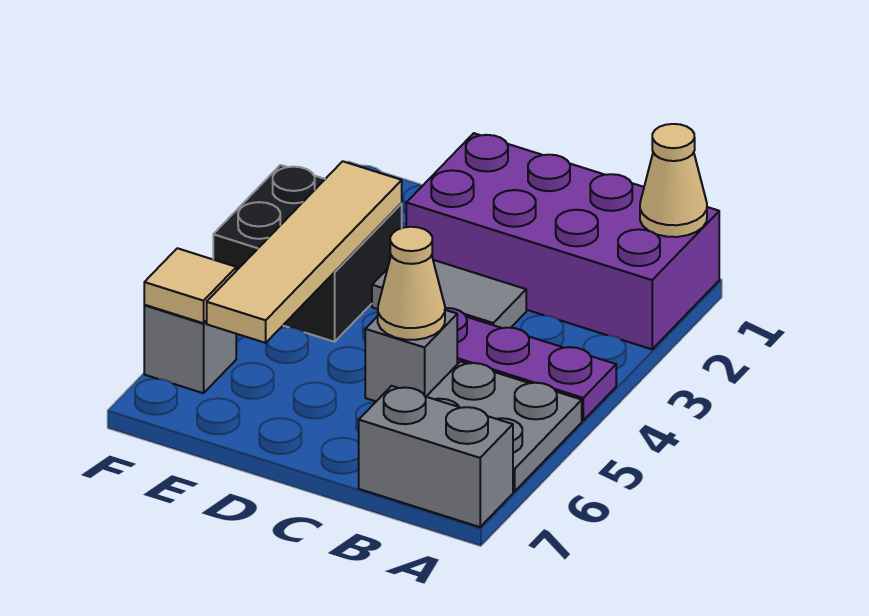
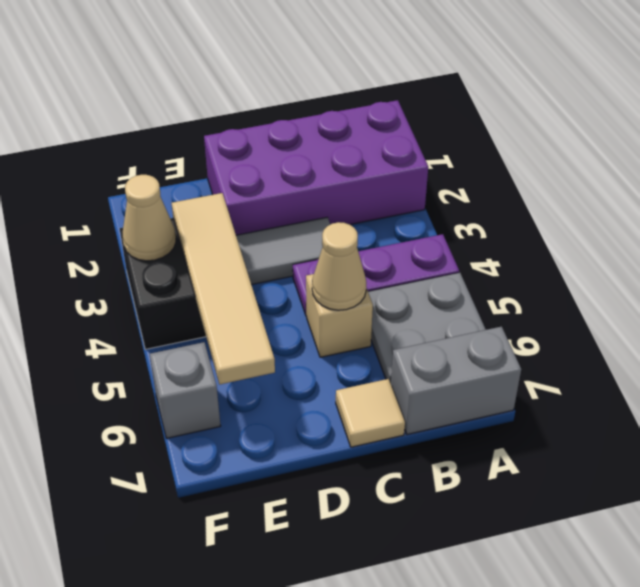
tan cone A1 level 2 -> tan cone F3 level 2
grey brick C5 level 1 -> tan brick C5 level 1
tan tile F6 level 2 -> tan tile C7 level 1

